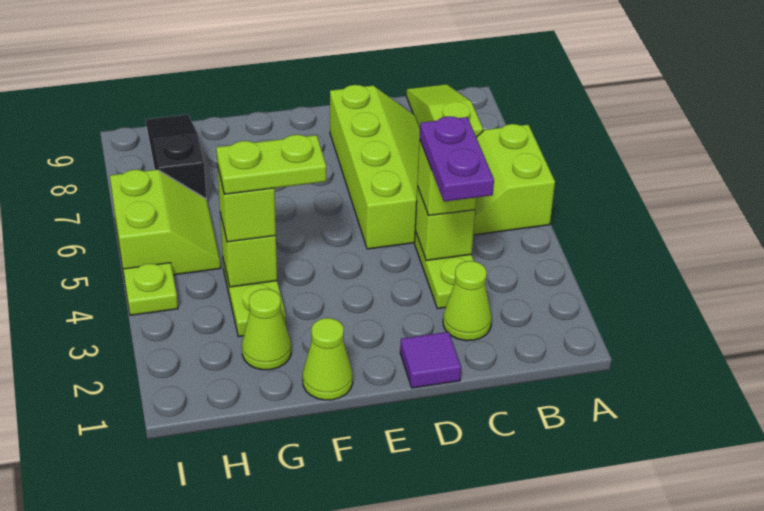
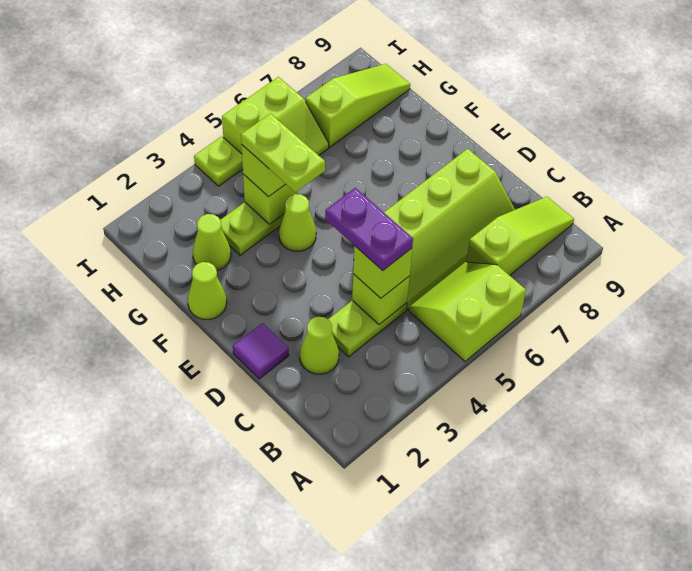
purple plate C3:C4 level 4 -> purple plate C4:D4 level 4
none -> lime cone F4 level 1
black slope H7:H9 level 1 top 7 -> lime slope H7:H9 level 1 top 7

